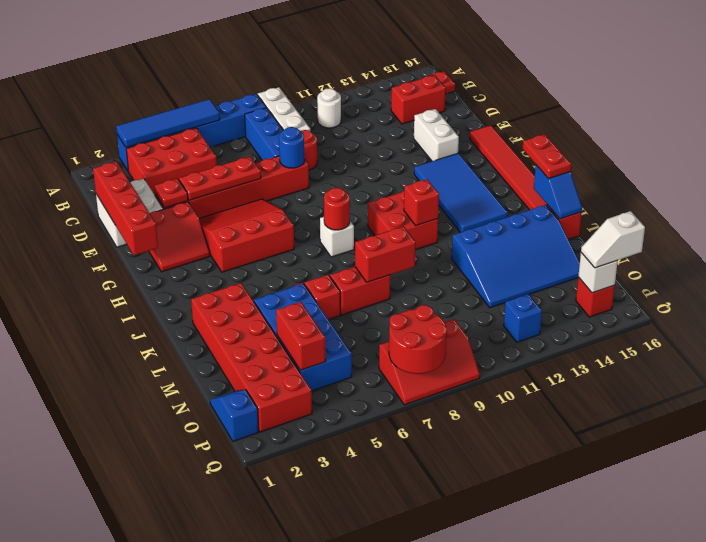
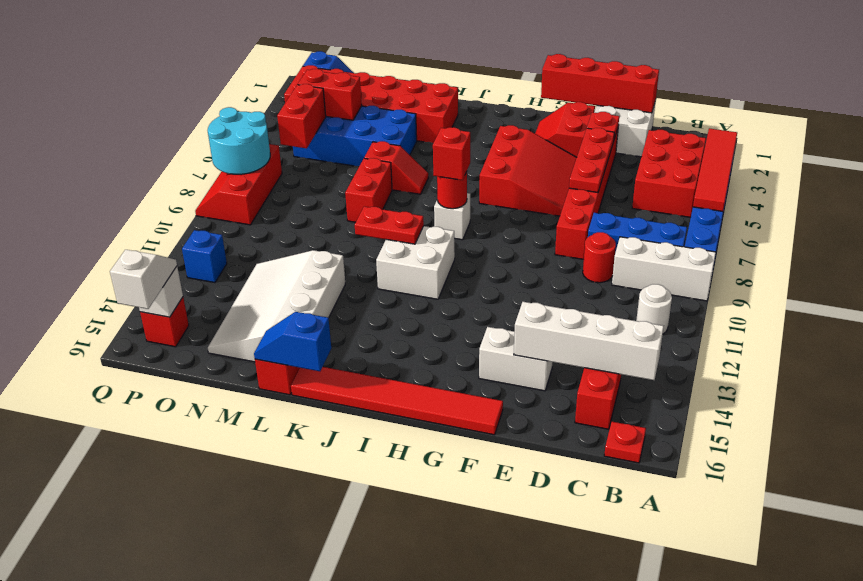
blue tile A3:A6 level 2 -> red tile A3:A6 level 2
none -> white brick B14:E14 level 2
blue round brick E8 level 2 -> none
blue tile G13:J14 level 1 -> none
red brick I10:J11 level 1 -> white brick I10:J11 level 1
red brick J11 level 2 -> red brick I8 level 3
red plate J16:K16 level 3 -> red plate J10:K10 level 2
red brick L8:L9 level 2 -> red brick O5:O6 level 2
blue slope L12:N15 level 1 top L -> white slope L12:N15 level 1 top L
red round brick P7:Q8 level 2 -> cyan round brick P7:Q8 level 2

